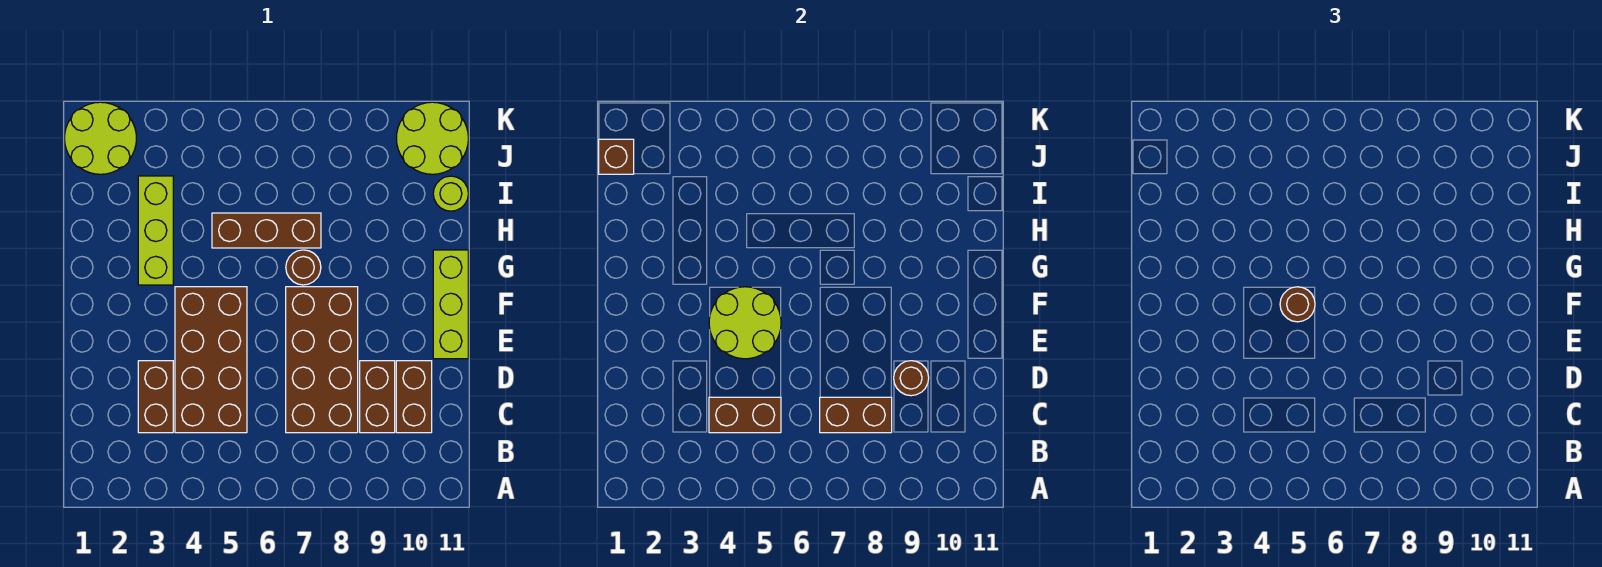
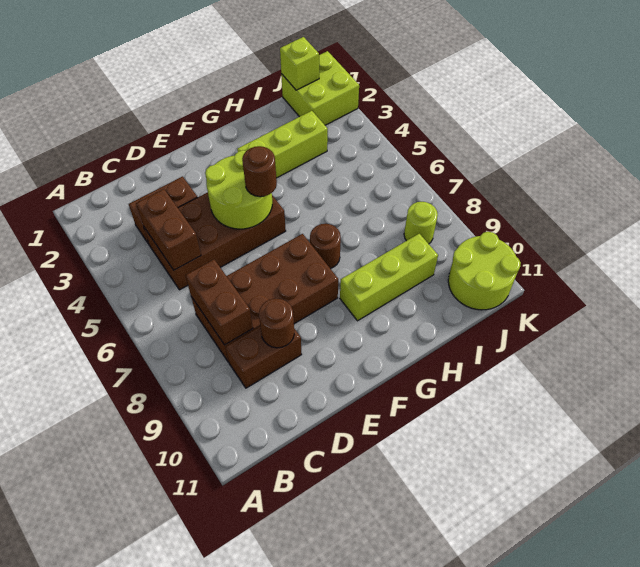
brown brick C10:D10 level 1 -> none
lime brick E11:G11 level 1 -> lime brick G9:I9 level 1
brown brick H5:H7 level 1 -> none
lime round brick I11 level 1 -> lime round brick J8 level 1
lime round brick J1:K2 level 1 -> lime brick J1:K2 level 1
brown brick J1 level 2 -> lime brick J1 level 2

